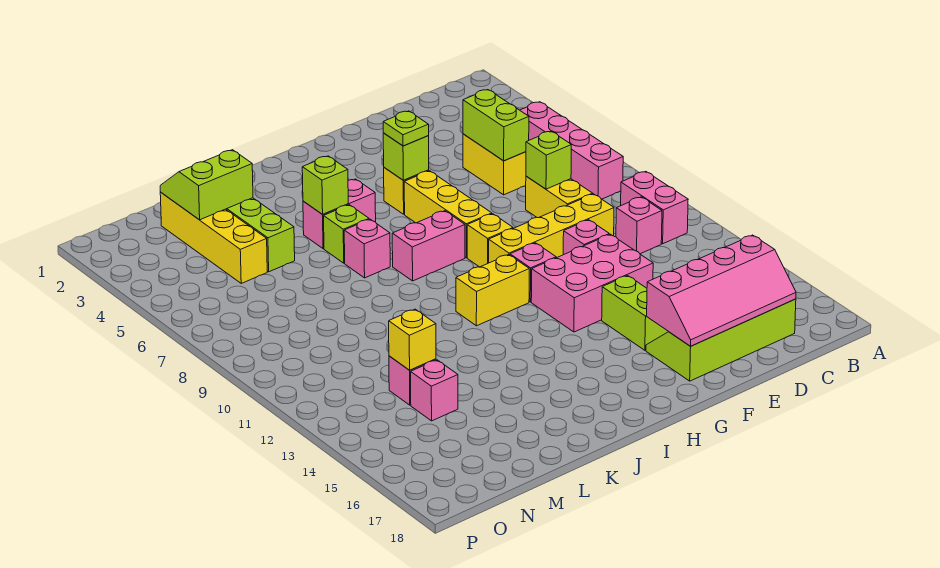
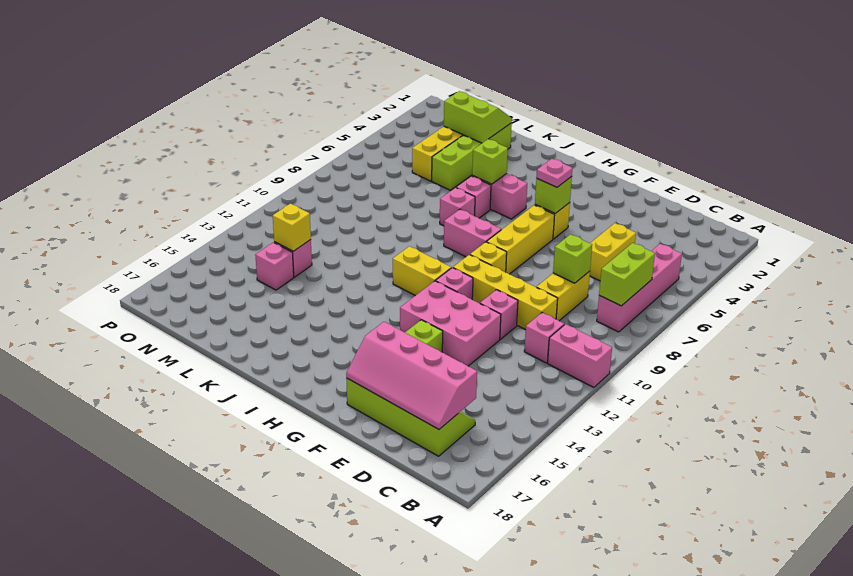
pink brick B10:B11 level 1 -> pink brick A11:B11 level 1
lime brick D5:D6 level 2 -> lime brick B7:B8 level 2
lime plate G5 level 3 -> pink plate G5 level 3
lime brick J6 level 1 -> pink brick J6 level 1

